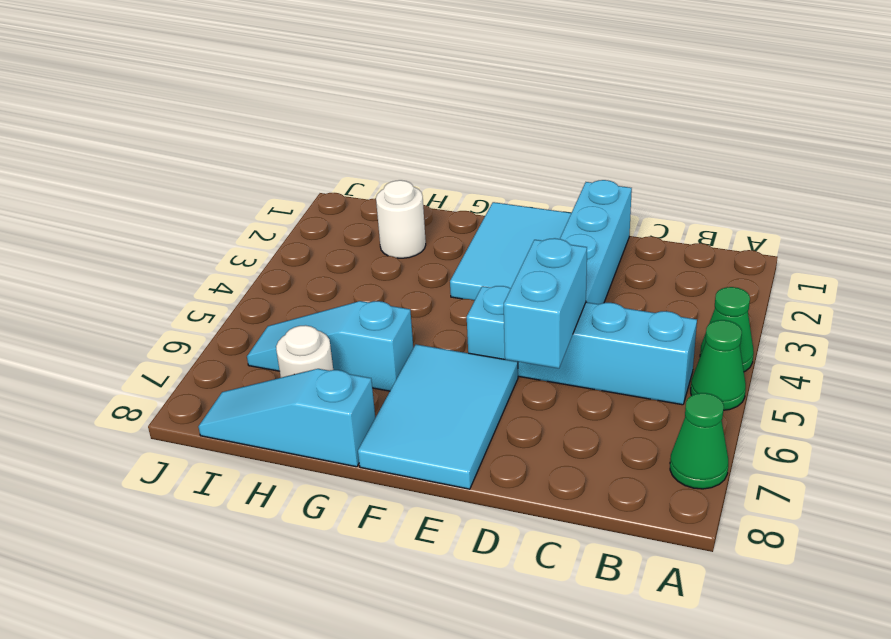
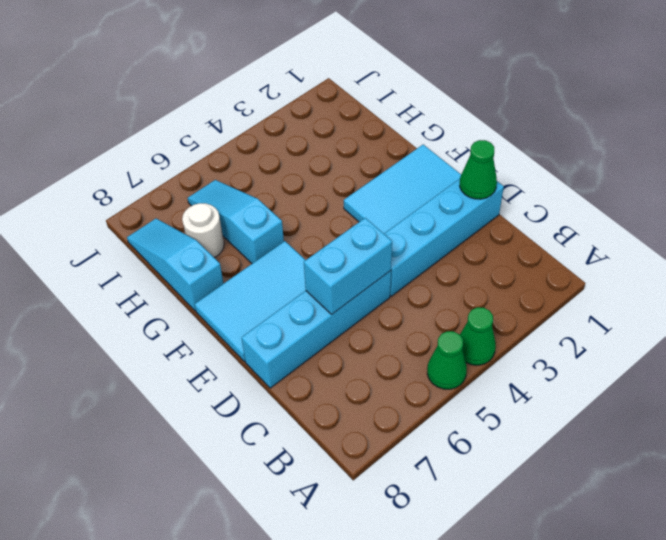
green cone A7 level 1 -> green cone D1 level 2
cyan brick B5:E5 level 1 -> cyan brick D5:D8 level 1
white round brick H2 level 1 -> none

